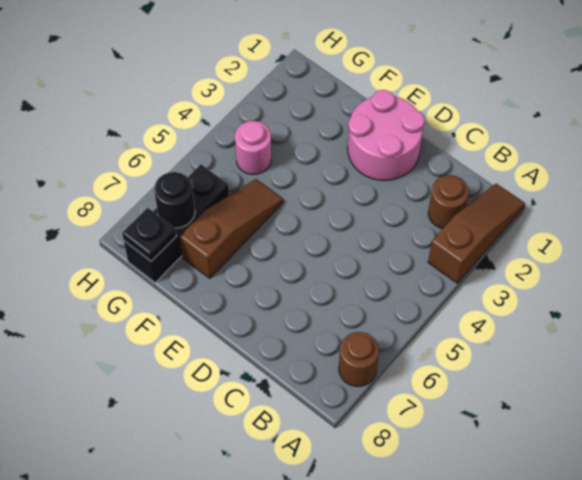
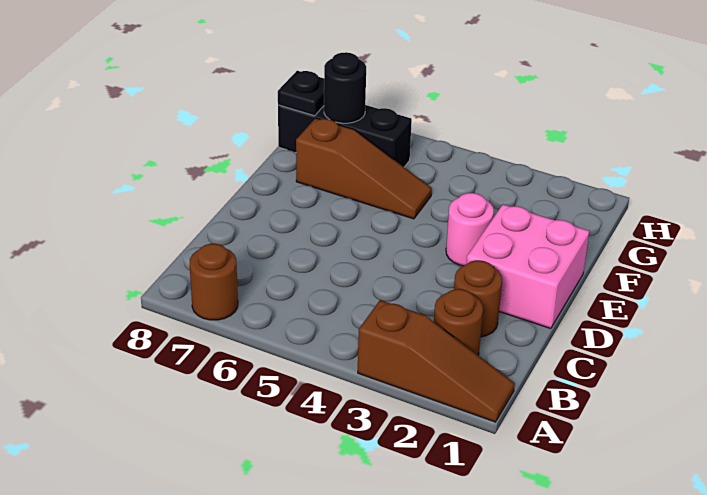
none -> brown round brick C2 level 1
pink round brick D1:E2 level 1 -> pink brick D1:E2 level 1
pink round brick G4 level 1 -> pink round brick E3 level 1

